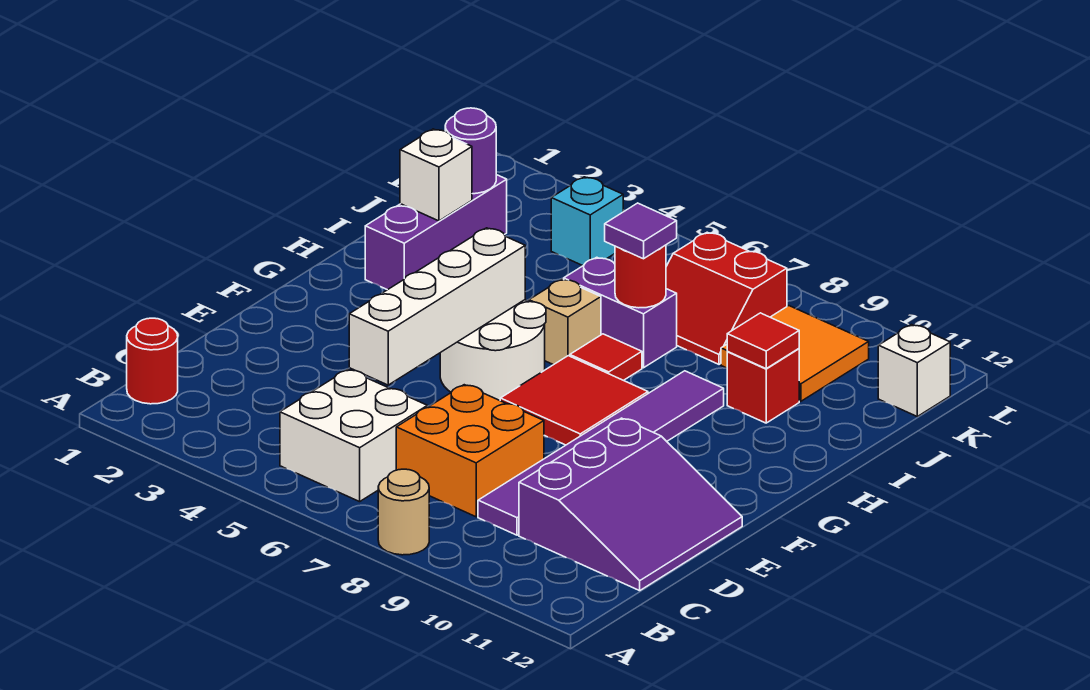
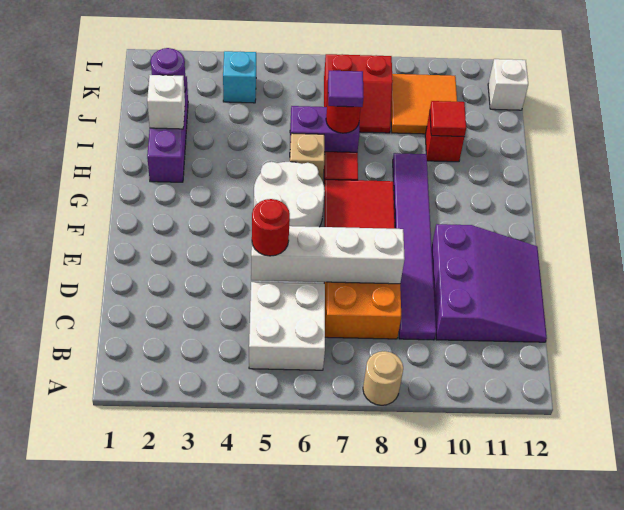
red round brick B1 level 1 -> red round brick D5 level 3
white brick D5:G5 level 2 -> white brick D5:D8 level 2

